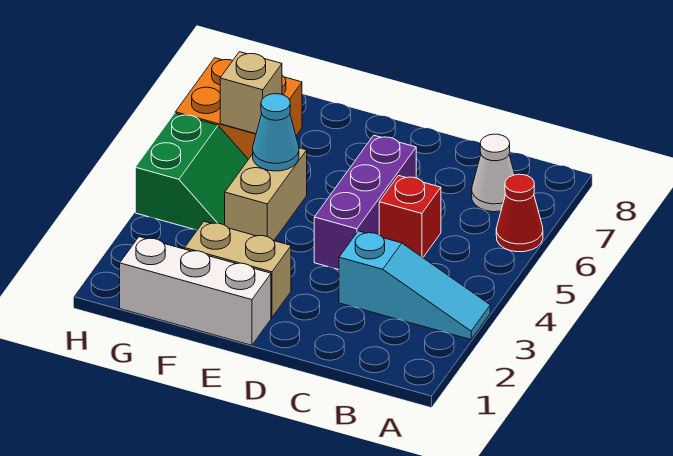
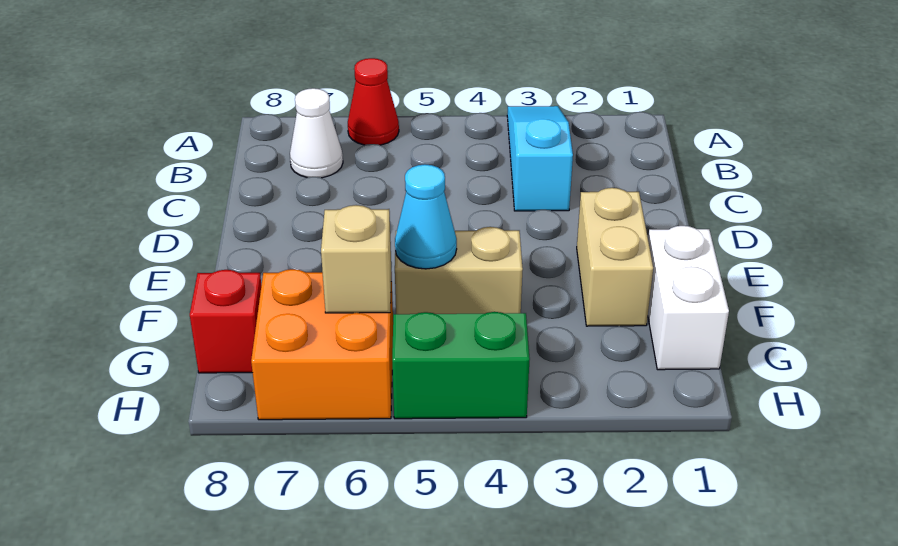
red brick C5 level 1 -> red brick G8 level 1
purple brick D4:D6 level 1 -> none
white brick E1:G1 level 1 -> white brick F1:G1 level 1

